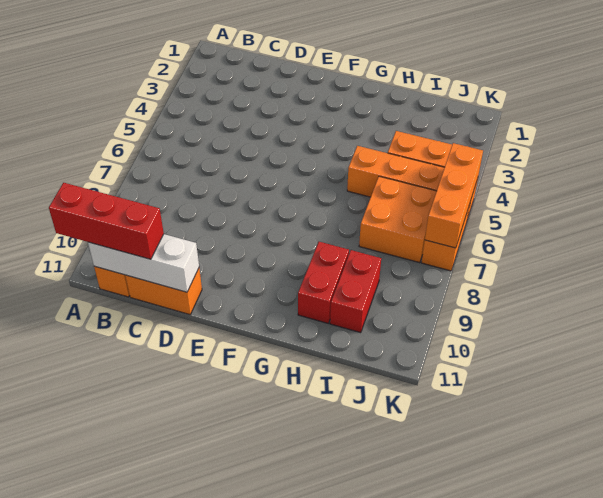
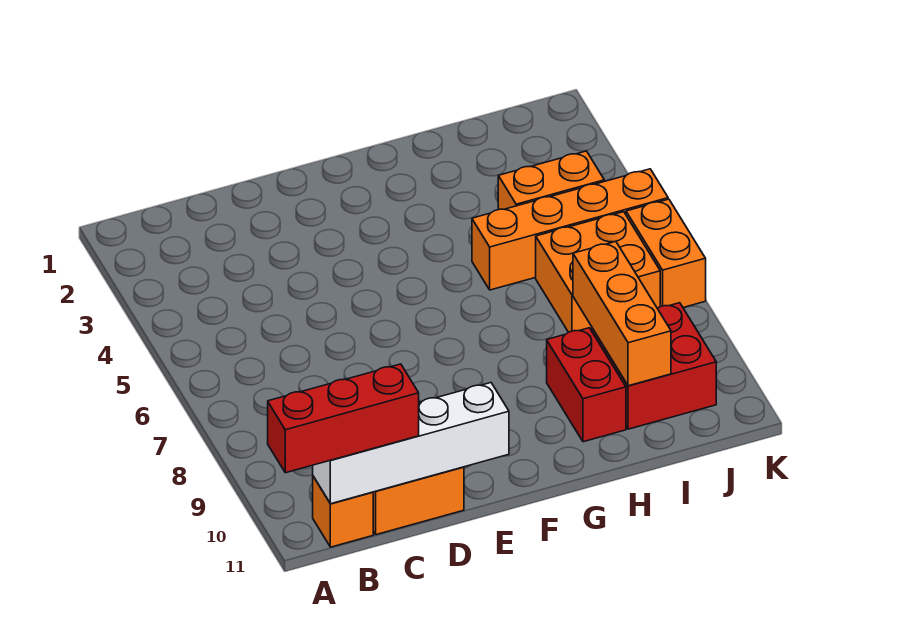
white brick B11:D11 level 2 -> white brick B11:E11 level 2
red brick I9:I10 level 1 -> red brick I9:J10 level 1
orange brick K5:K7 level 2 -> orange brick I8:I10 level 2

